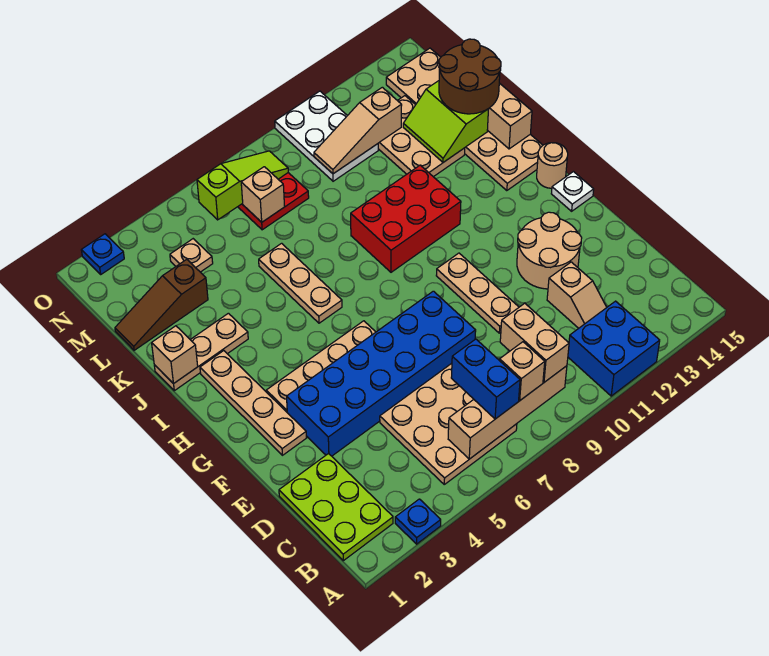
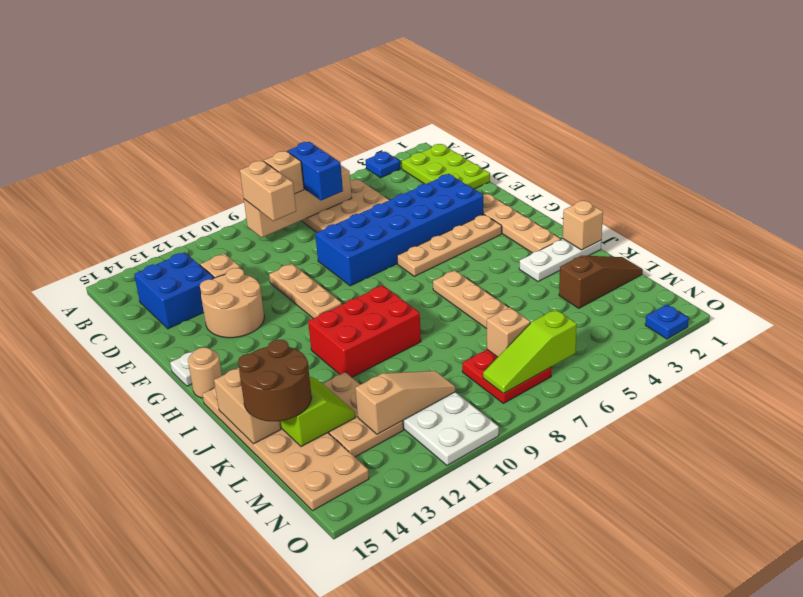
blue brick A11:B12 level 1 -> blue brick C13:D14 level 1
tan plate J1:J3 level 1 -> white plate J1:J3 level 1
tan plate M4 level 1 -> none

